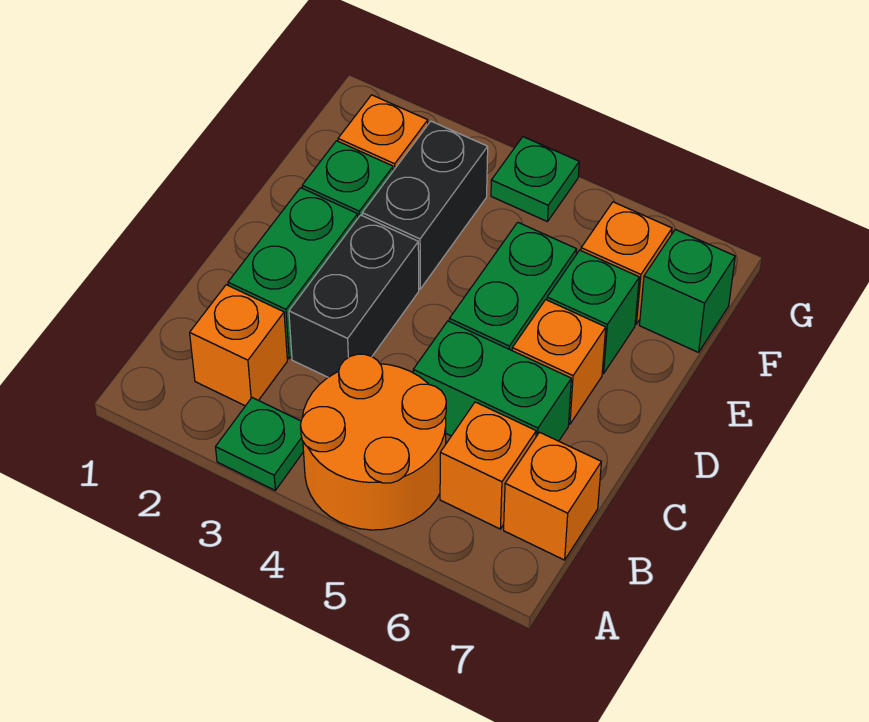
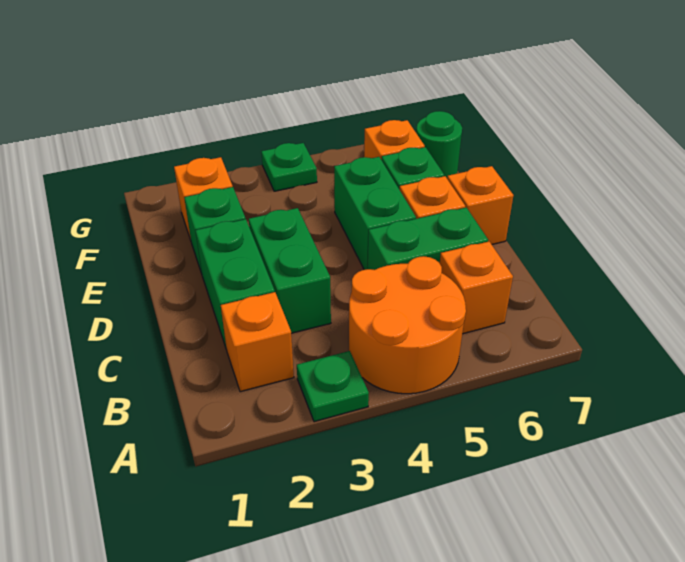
orange brick B7 level 1 -> orange brick D7 level 1
black brick C3:D3 level 1 -> green brick C3:D3 level 1
black brick E3:F3 level 1 -> none
green brick F7 level 1 -> green round brick F7 level 1

